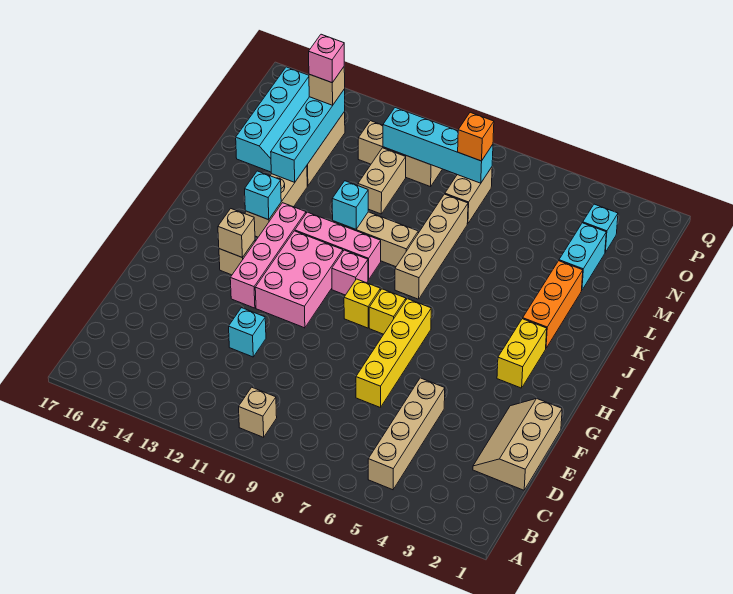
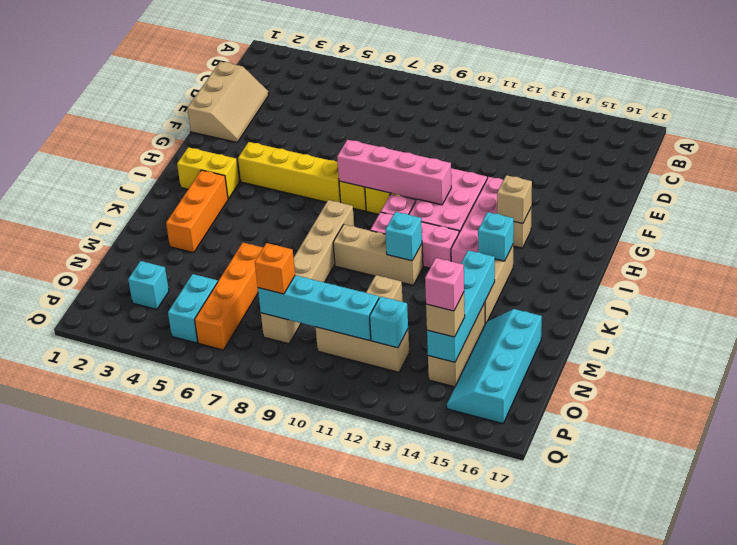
tan brick B5:E5 level 1 -> none
tan brick B10 level 1 -> none
yellow brick E7:H7 level 1 -> yellow brick H4:H7 level 1
cyan brick E12 level 1 -> cyan brick O12 level 2
yellow brick H3:I3 level 1 -> yellow brick I2:I3 level 1
none -> pink brick H8:H11 level 2
cyan brick M3:N3 level 1 -> cyan brick O5:P5 level 1
none -> orange brick M6:P6 level 1

